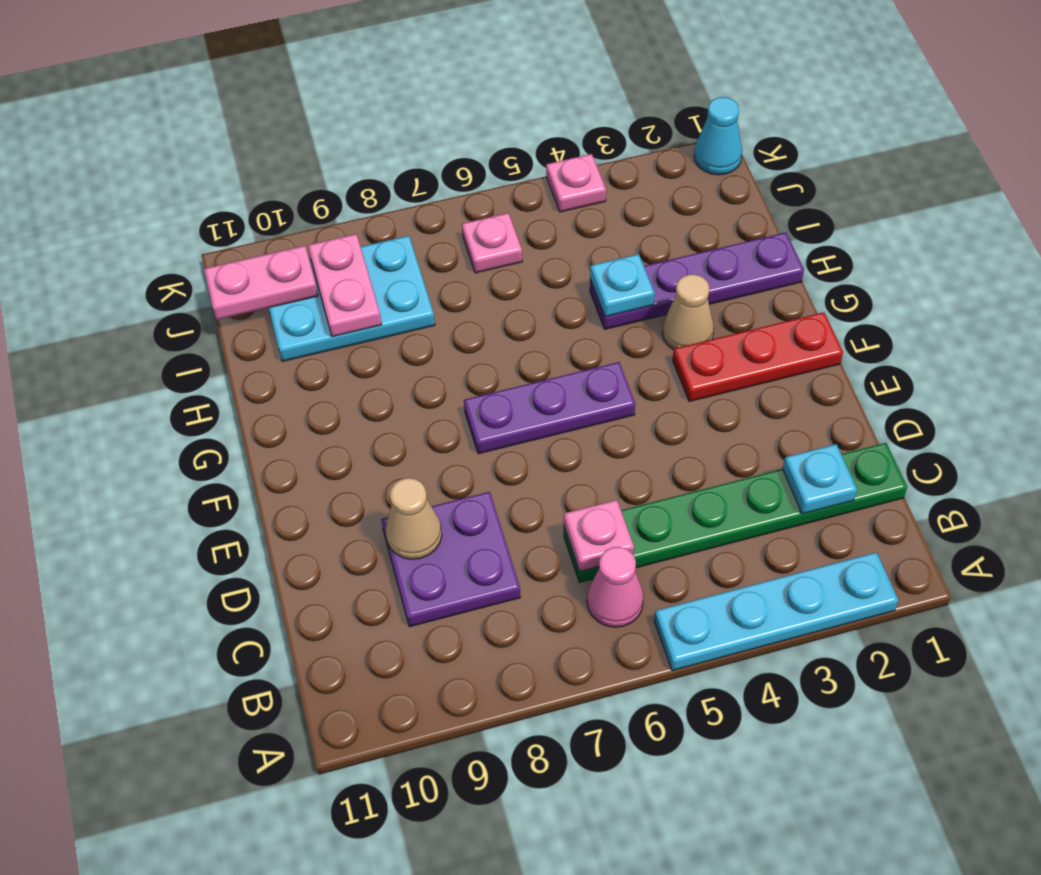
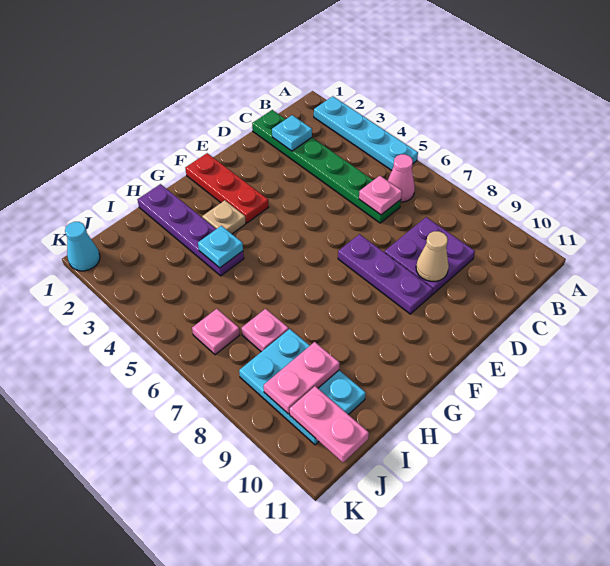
purple plate F5:F7 level 1 -> purple plate E7:E9 level 1
tan cone G3 level 1 -> tan plate G3 level 1
pink plate K4 level 1 -> pink plate I7 level 1

